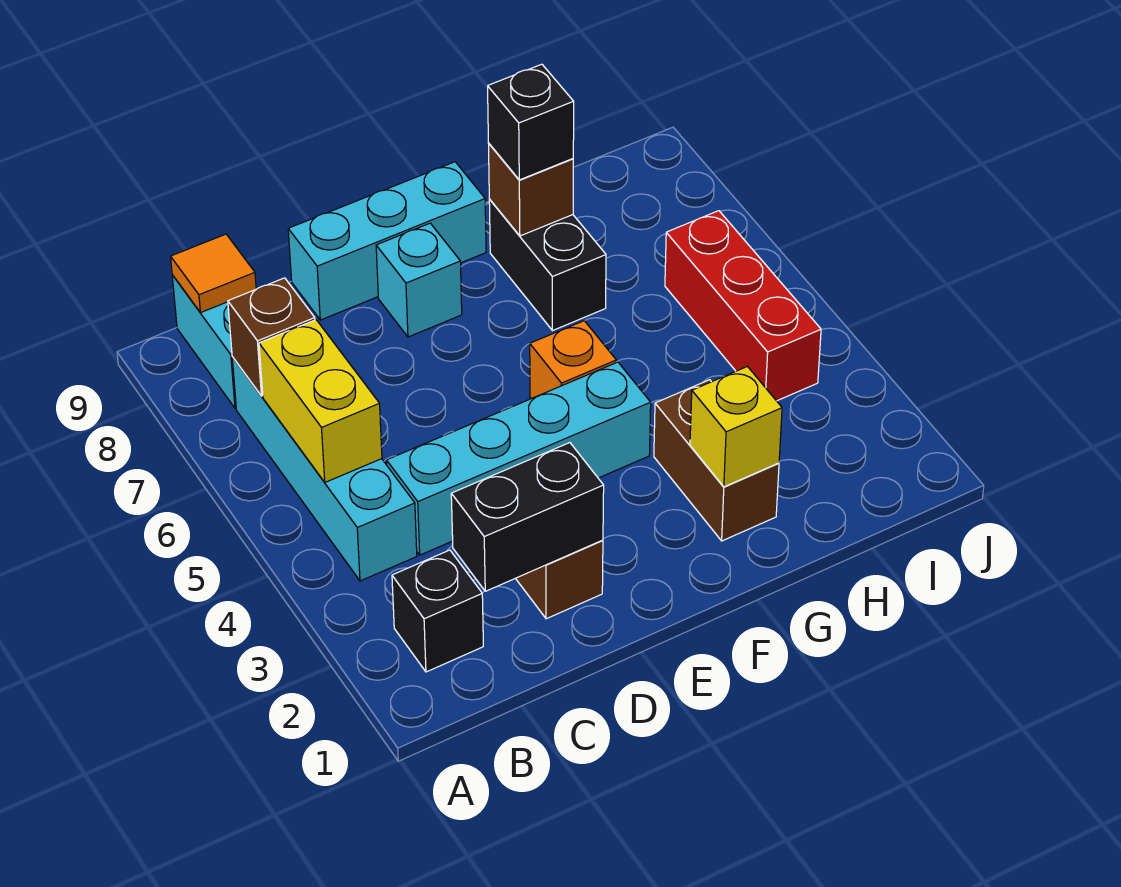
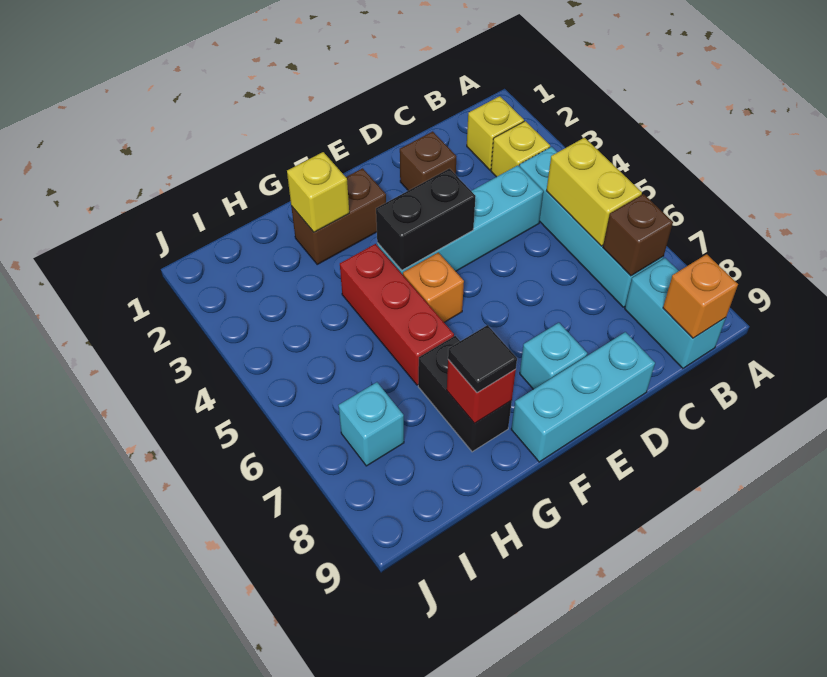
black brick B2 level 1 -> yellow brick B2 level 1
none -> yellow brick B3 level 1
orange tile B9 level 2 -> orange brick B9 level 2
black brick C2:D2 level 2 -> black brick E4:F4 level 2
brown brick G2:G3 level 1 -> brown brick F2:G2 level 1
brown brick G8 level 2 -> red brick G8 level 2
black brick G8 level 3 -> black tile G8 level 3
red brick I4:I6 level 1 -> red brick G4:G6 level 1
none -> cyan brick I7 level 1

